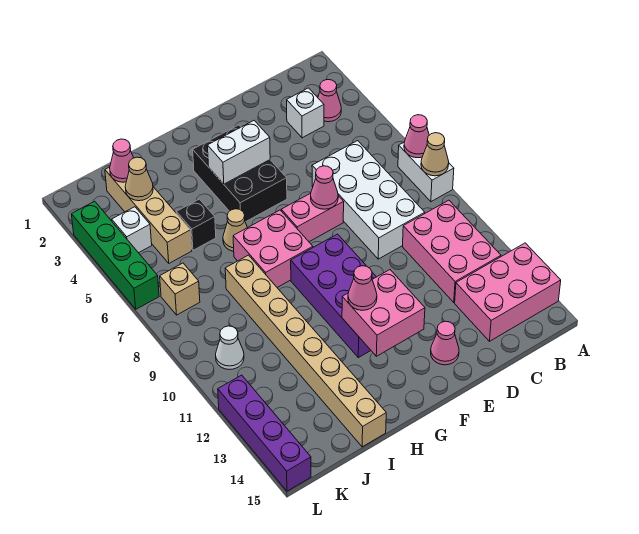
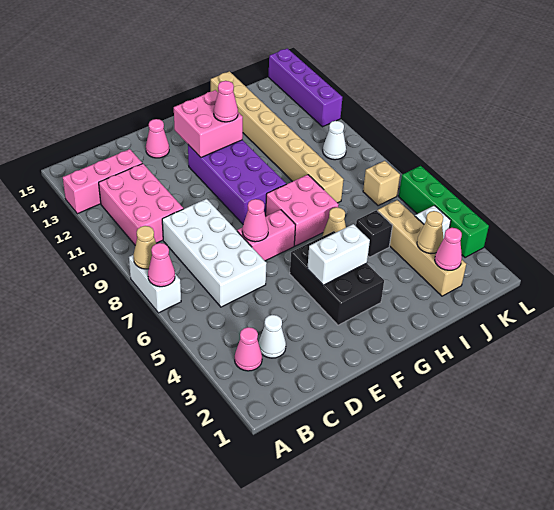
pink brick A13:C14 level 1 -> pink brick A13:C13 level 1
white brick C3 level 1 -> white cone C3 level 1

